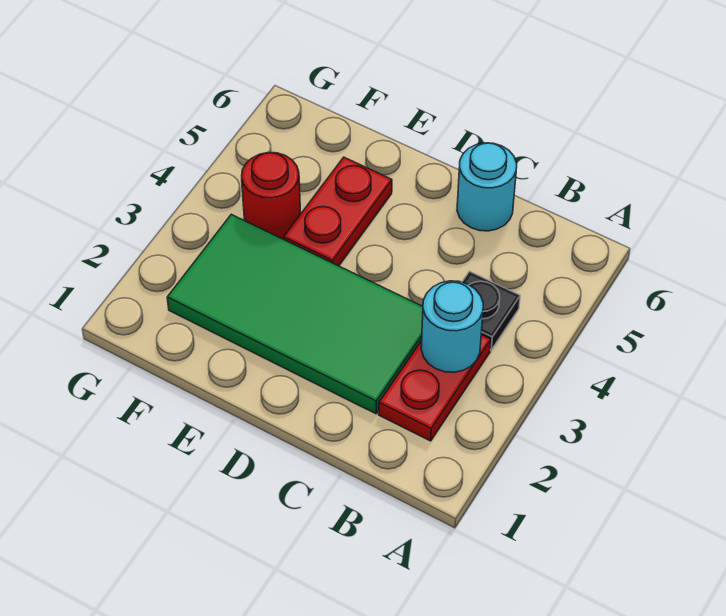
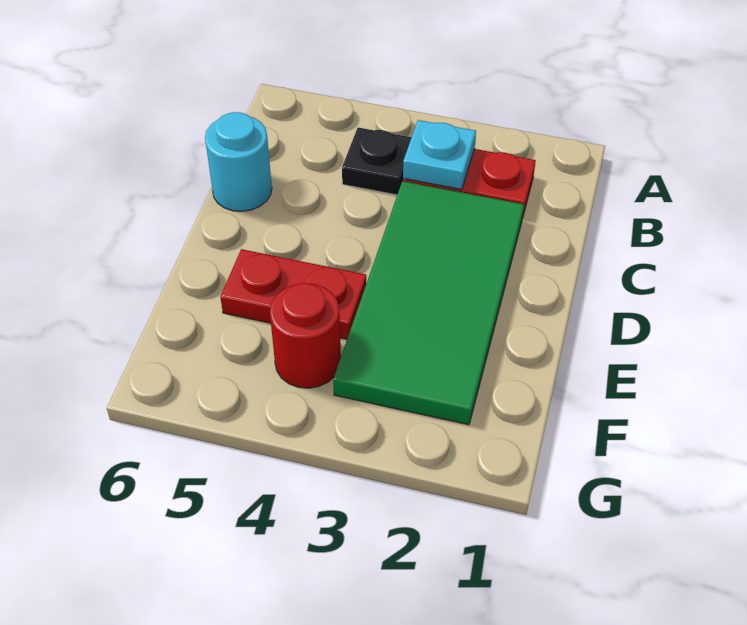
cyan round brick B3 level 2 -> cyan plate B3 level 2

